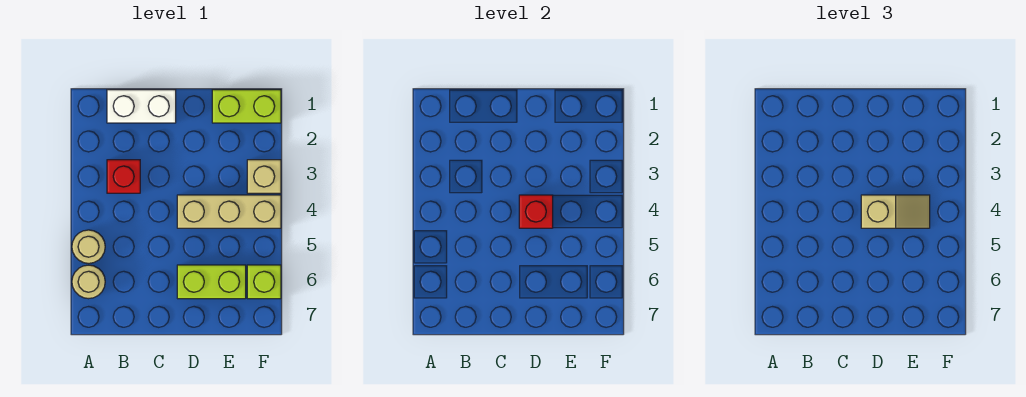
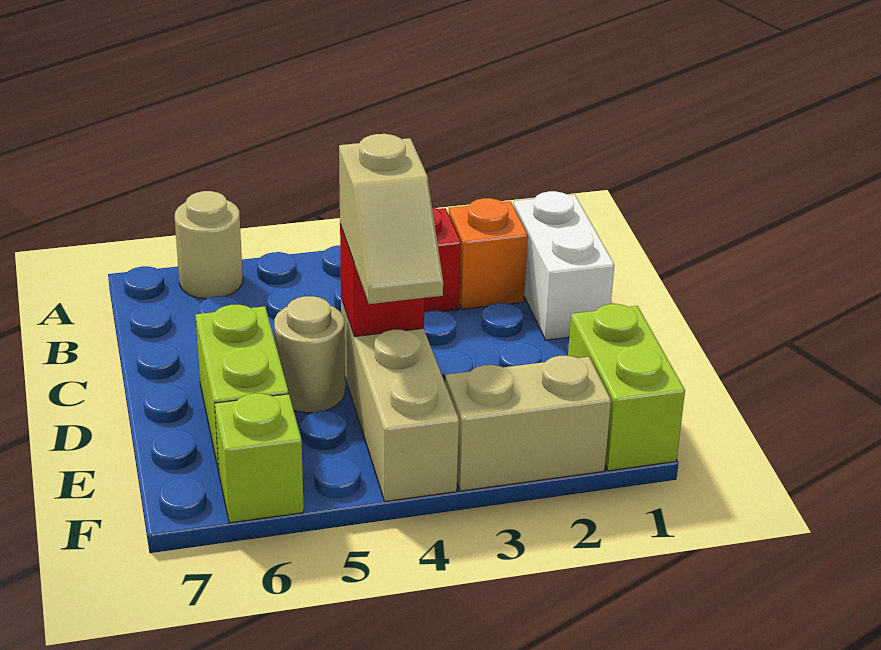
tan round brick A5 level 1 -> tan round brick D5 level 1
none -> orange brick B2 level 1
tan brick F3 level 1 -> tan brick F2:F3 level 1

